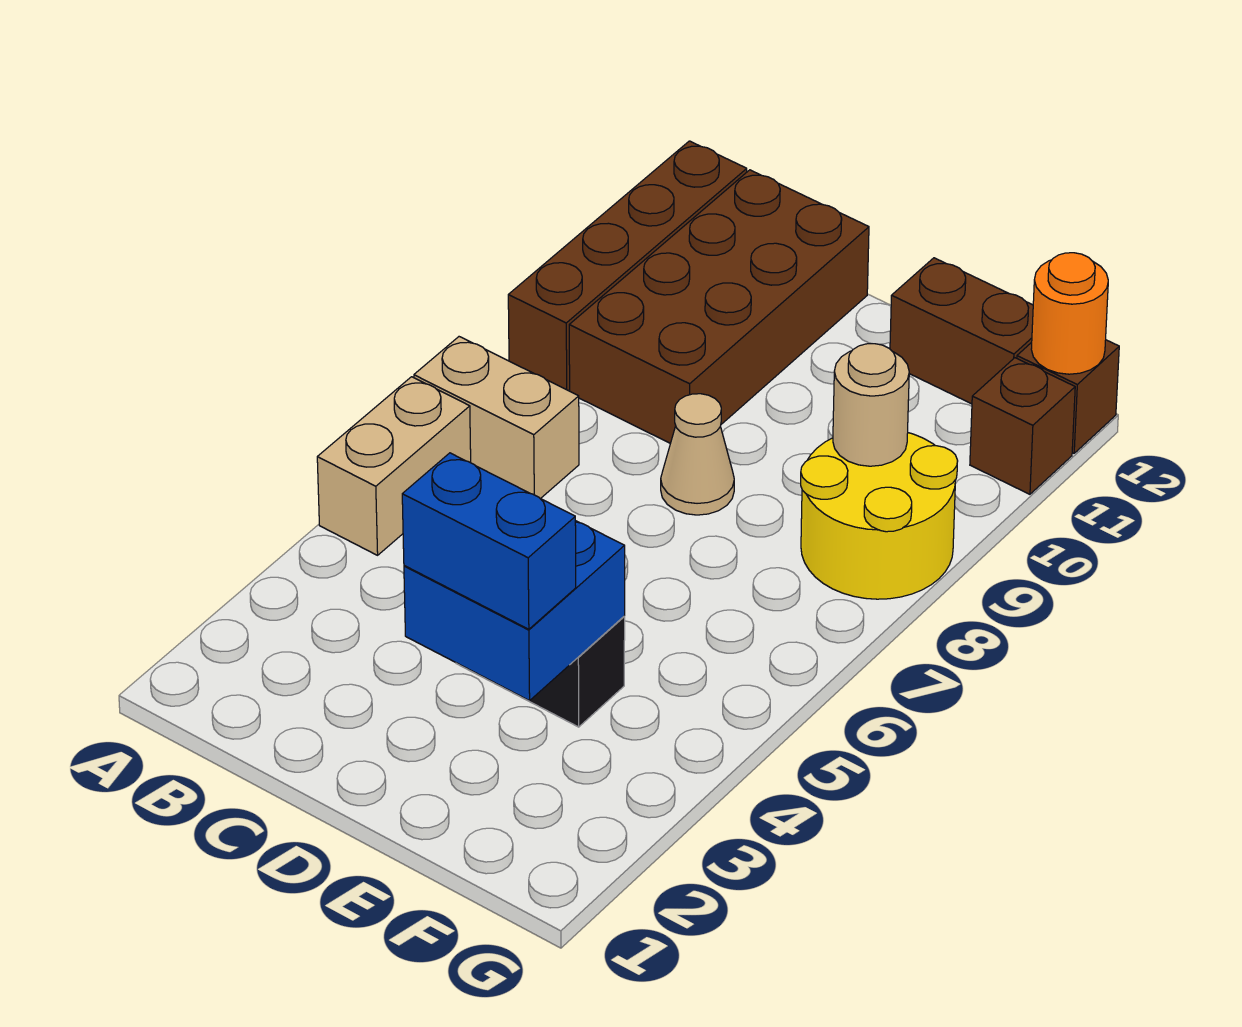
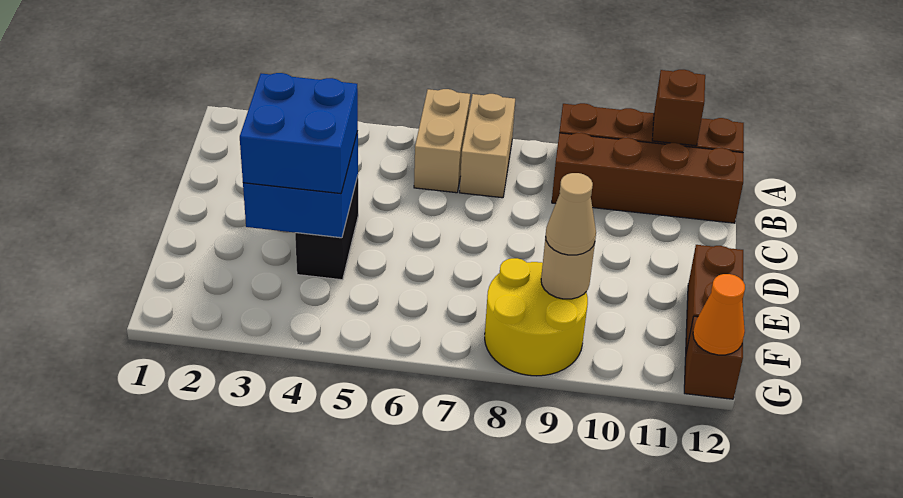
tan brick A5:A6 level 1 -> tan brick A6:B6 level 1
brown brick B9:C12 level 1 -> brown brick B9:B12 level 1
blue brick D3:E3 level 3 -> blue brick D3:E4 level 3
tan cone D8 level 1 -> tan cone F9 level 3
brown brick G11 level 1 -> brown brick A11 level 2
orange round brick G12 level 2 -> orange cone G12 level 2

